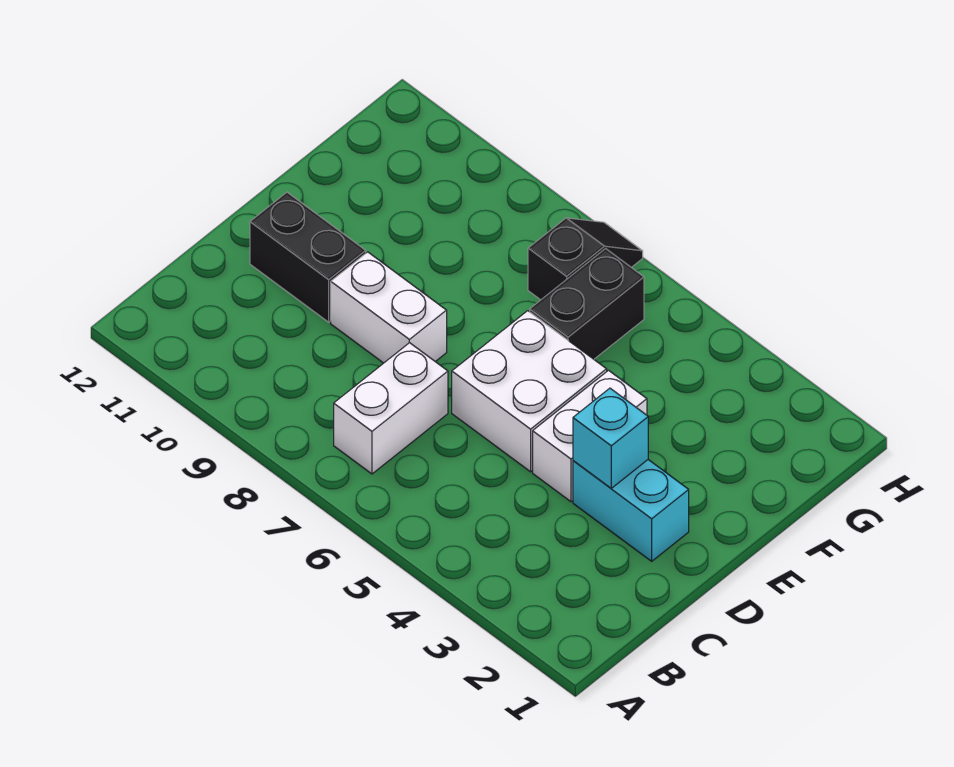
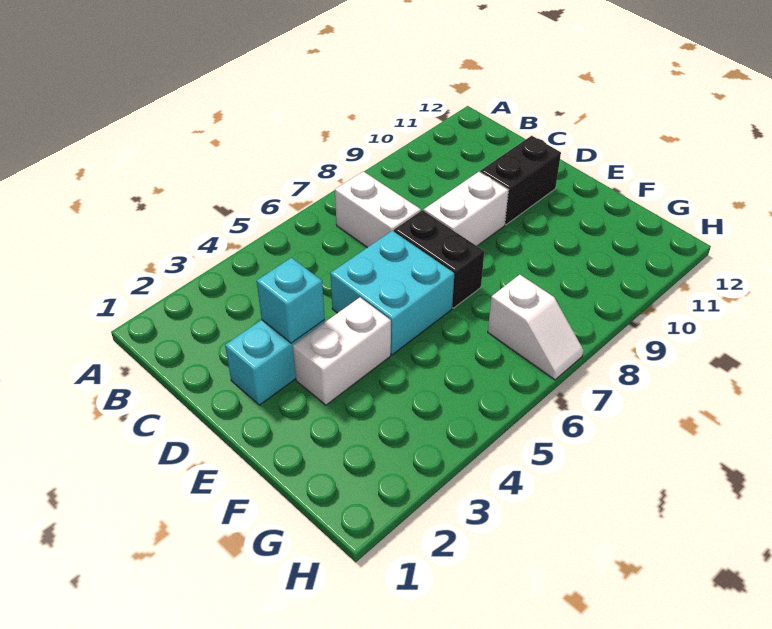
white brick D4:E4 level 1 -> white brick E3:E4 level 1
white brick D5:E6 level 1 -> cyan brick D5:E6 level 1
black brick F6:G6 level 1 -> black brick D7:E7 level 1
black slope G7:H7 level 1 top G -> white slope G7:H7 level 1 top G

